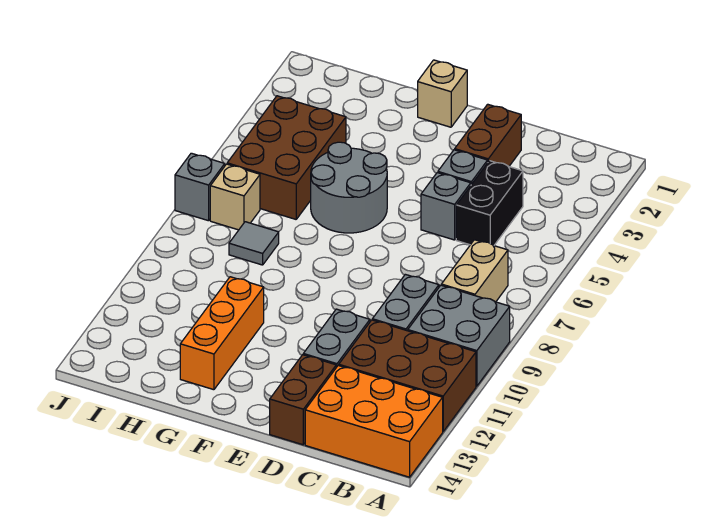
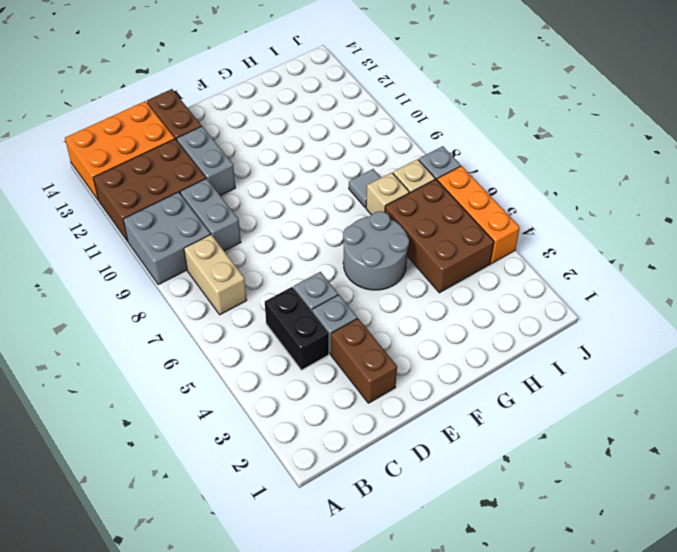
tan brick F1 level 1 -> tan brick H7 level 1
orange brick G11:G13 level 1 -> orange brick J4:J6 level 1

